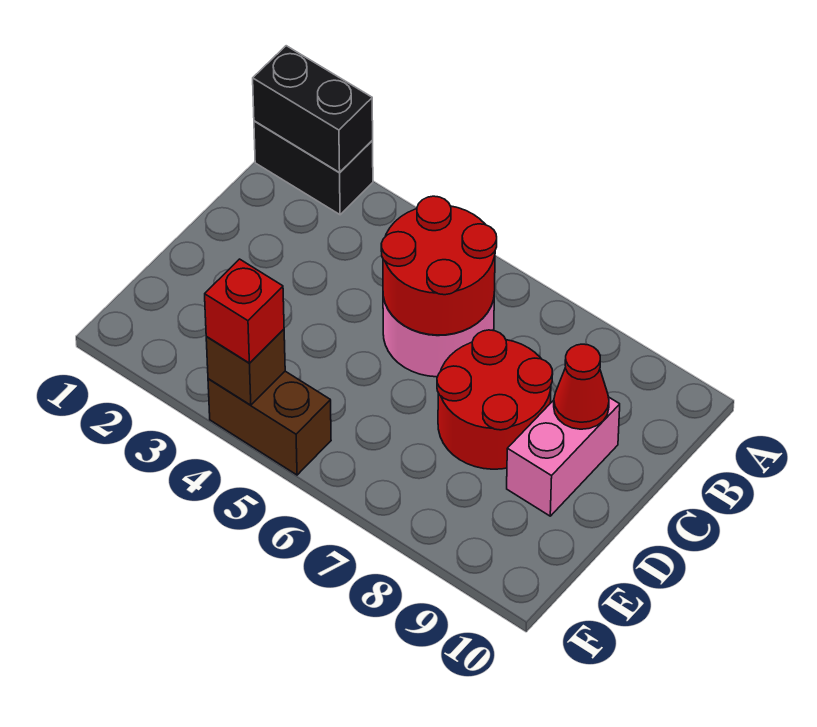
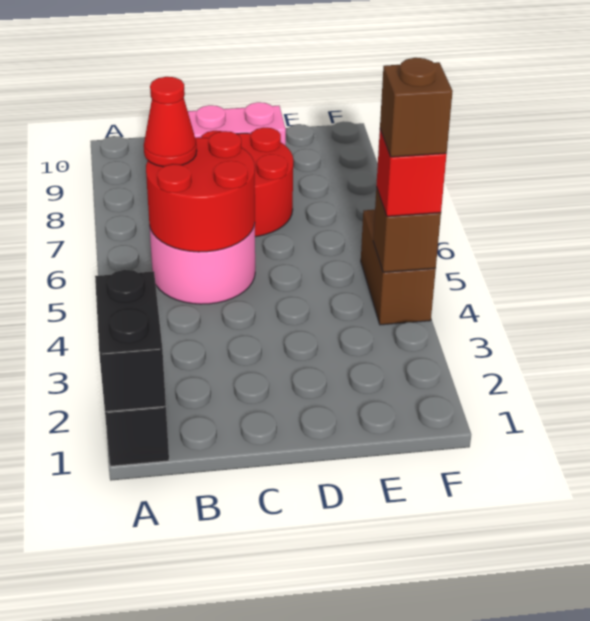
red cone C9 level 2 -> red cone B6 level 3
none -> brown brick F4 level 4

